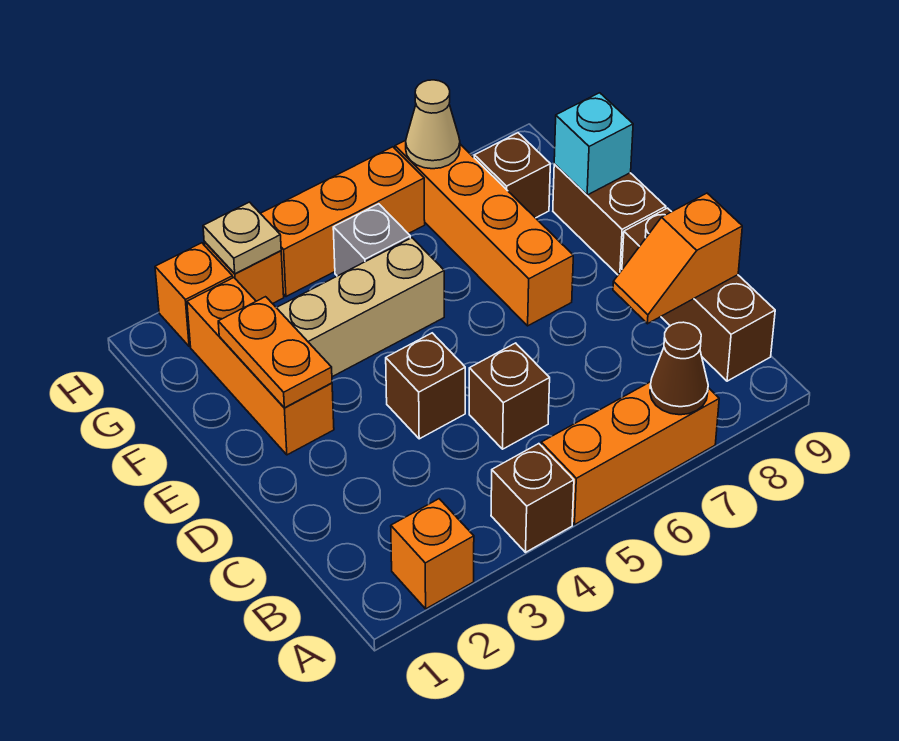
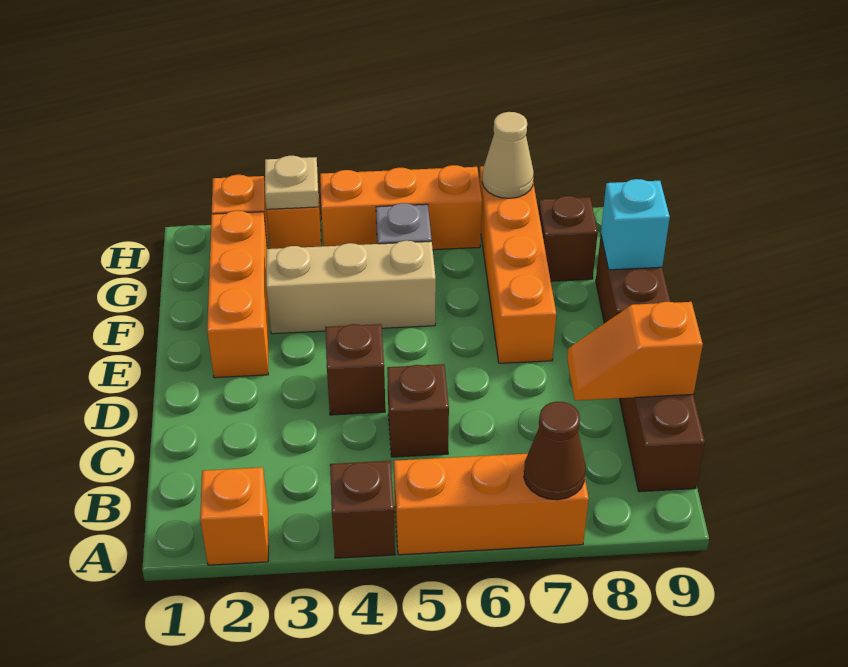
orange plate E2:F2 level 2 -> none

